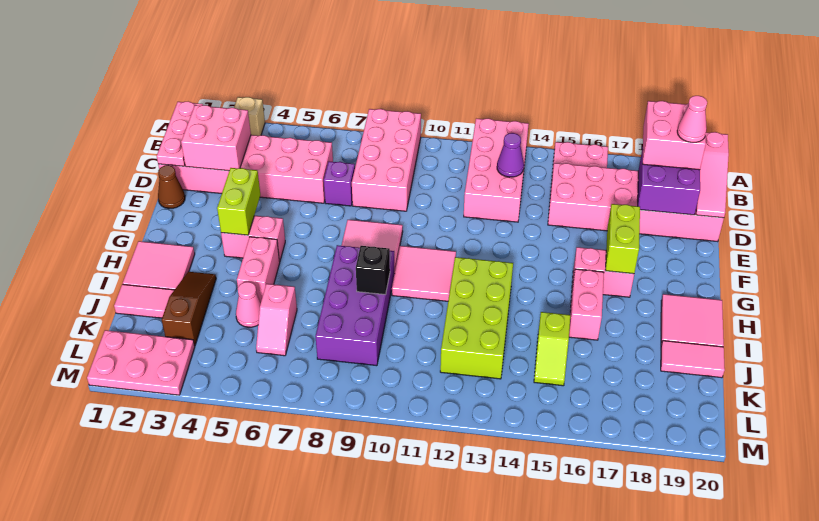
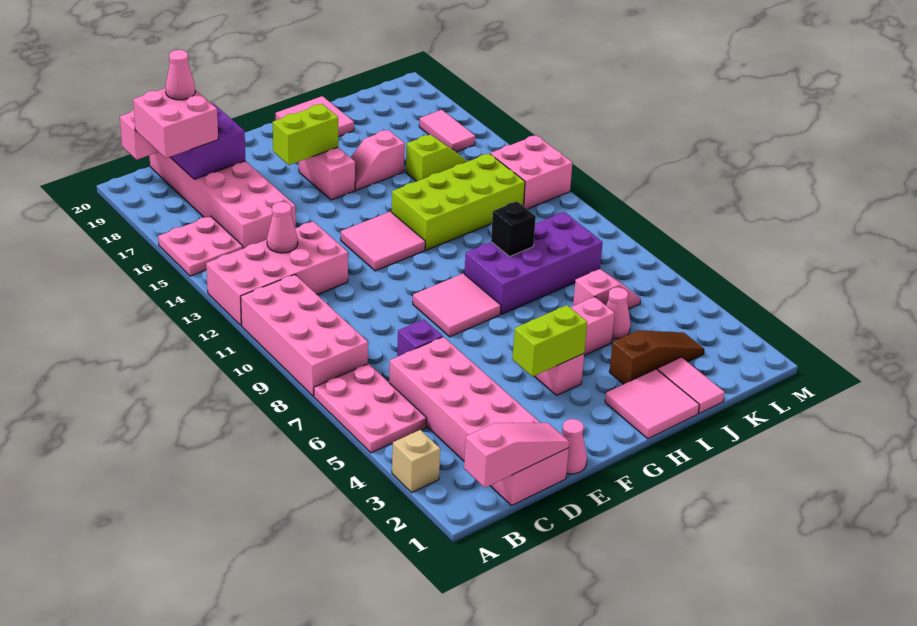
pink brick A8:D9 level 1 -> pink brick A8:B11 level 1
pink plate B1:D1 level 2 -> pink slope B1:D1 level 2 top B
pink brick C2:D3 level 2 -> pink brick L12:M13 level 1
purple cone C13 level 2 -> pink cone C13 level 2
brown cone E1 level 1 -> pink cone E1 level 1
pink tile G10:H11 level 1 -> pink tile F12:G13 level 1
pink brick H16:I16 level 1 -> pink slope H16:I16 level 1 top I
brown slope I3:K3 level 1 top K -> brown slope I3:K3 level 1 top I
pink tile J19:J20 level 1 -> pink tile L16:L17 level 1
pink plate L1:M3 level 1 -> pink plate A5:B7 level 1

